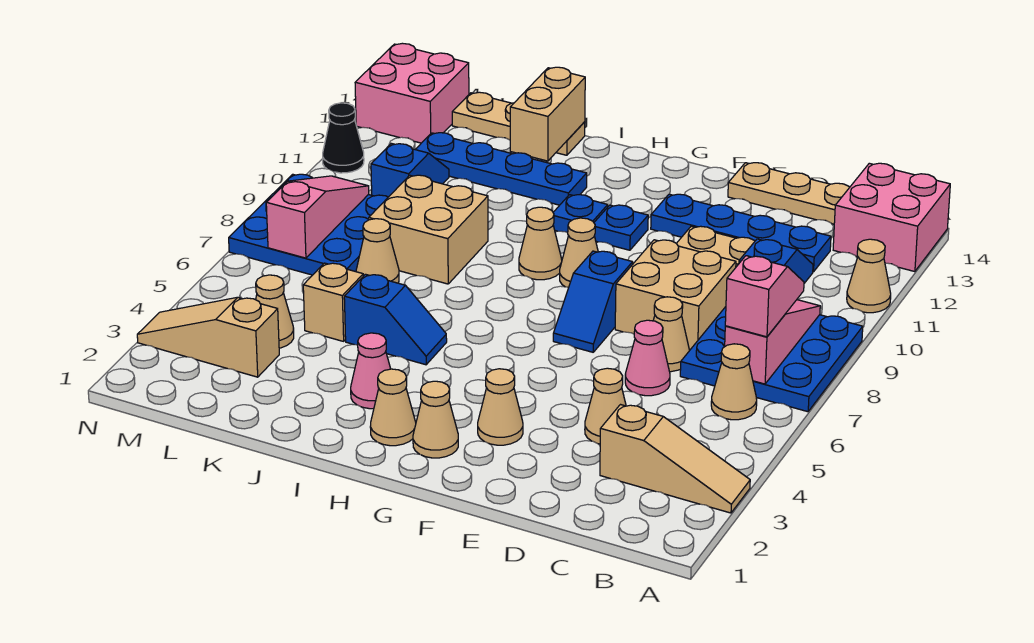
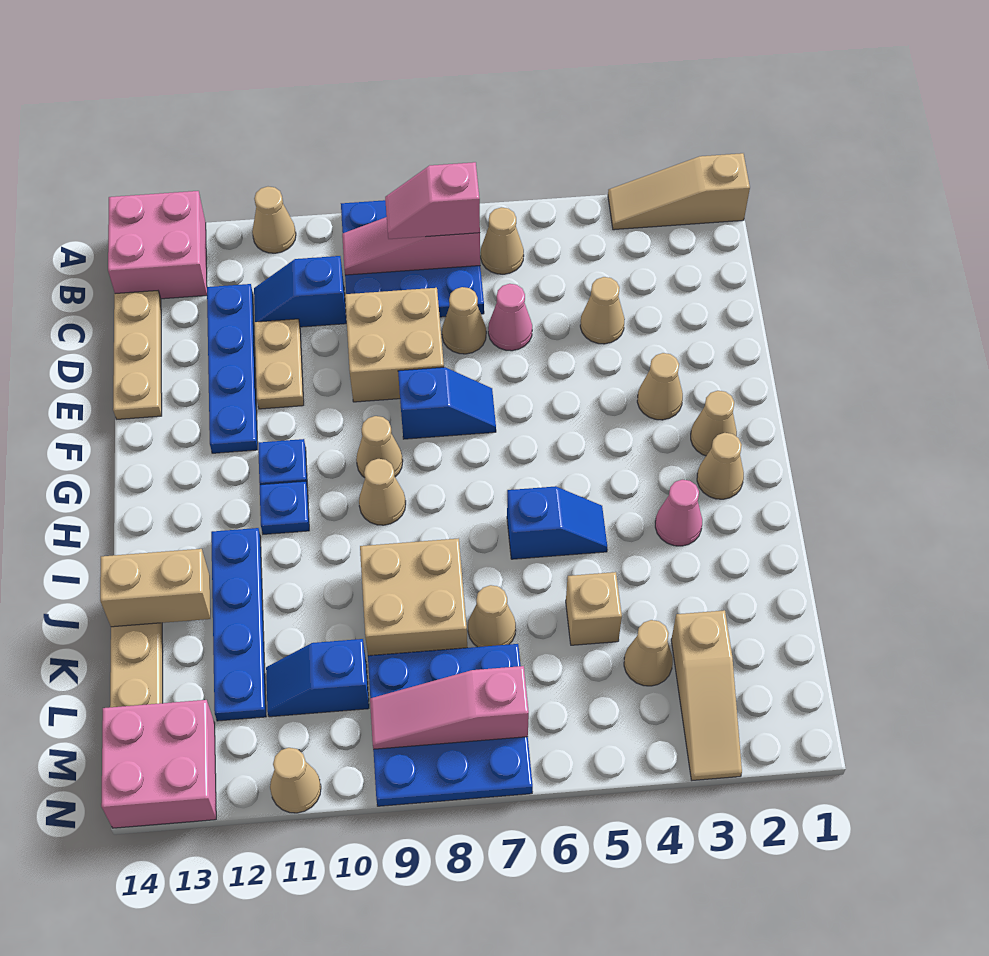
tan slope A3:C3 level 1 top C -> tan slope A1:A3 level 1 top 1
blue slope I5:J5 level 1 top J -> blue slope I5:I6 level 1 top 6
black cone N11 level 1 -> tan cone N11 level 1

